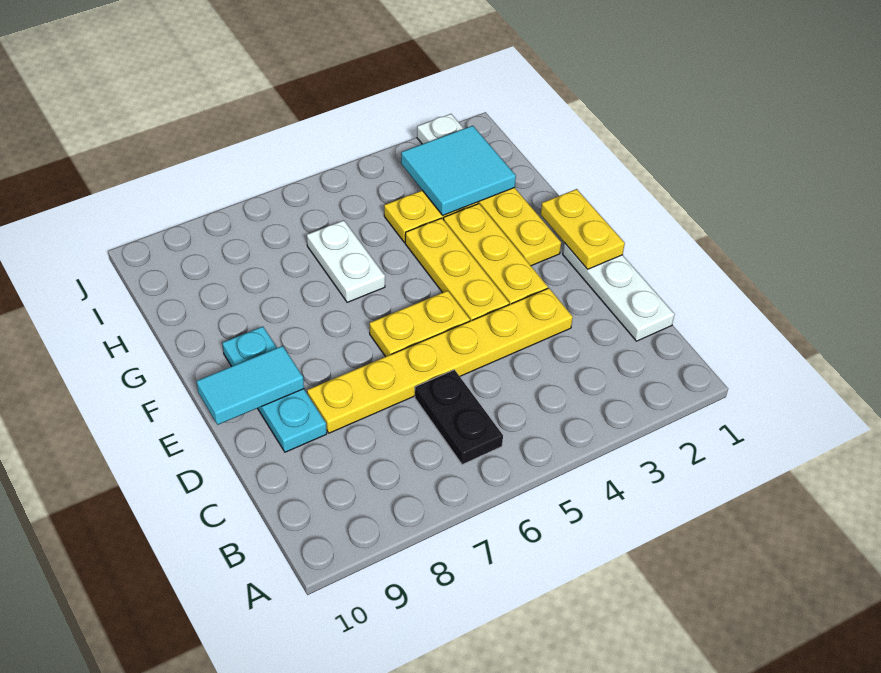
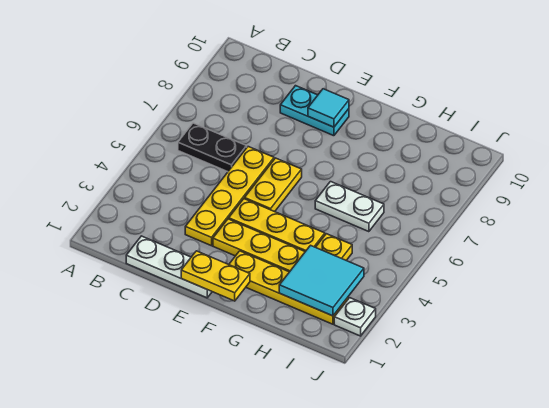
yellow plate D3:D8 level 1 -> yellow plate D3:D6 level 1
cyan plate D9:F9 level 1 -> cyan plate D9:E9 level 1
cyan tile E9:E10 level 2 -> cyan tile E9 level 2

